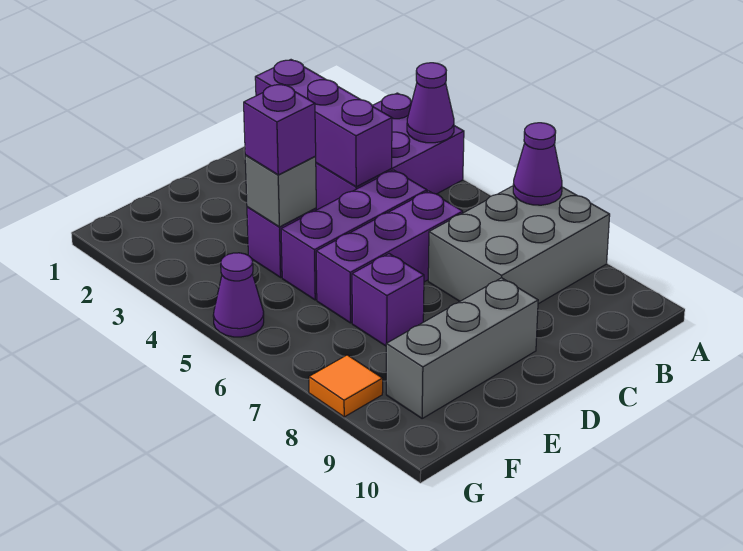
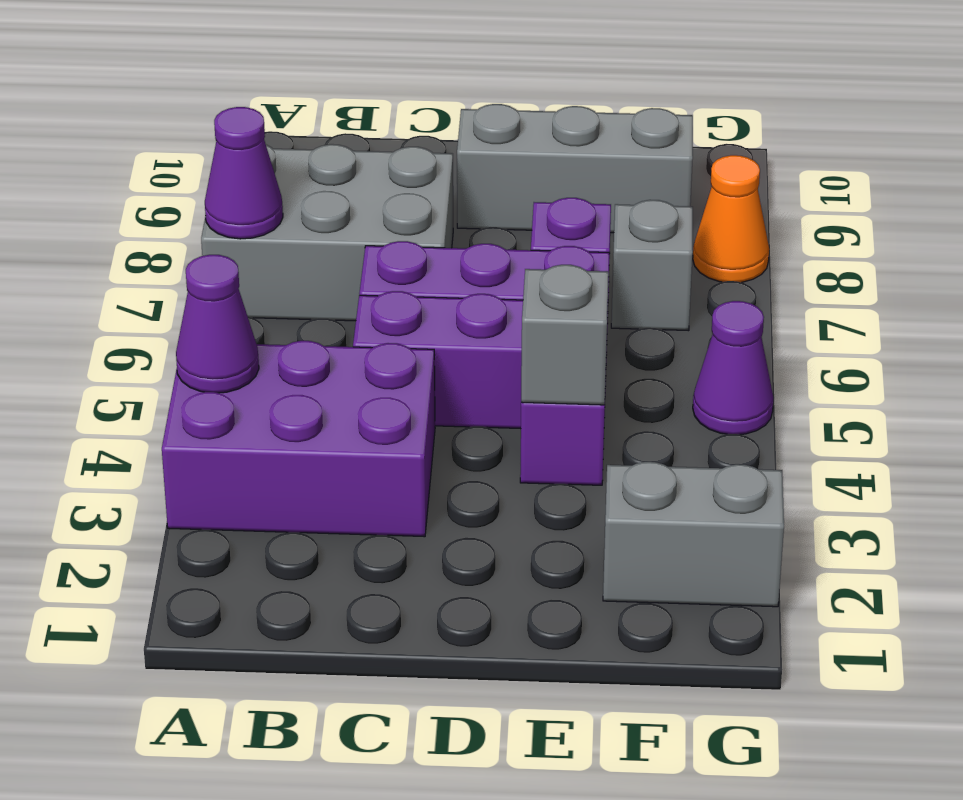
purple brick C2:C4 level 2 -> none
purple brick E4 level 3 -> none
none -> grey brick F2:G2 level 1
none -> grey brick F7 level 1
orange tile G8 level 1 -> orange cone G8 level 1

